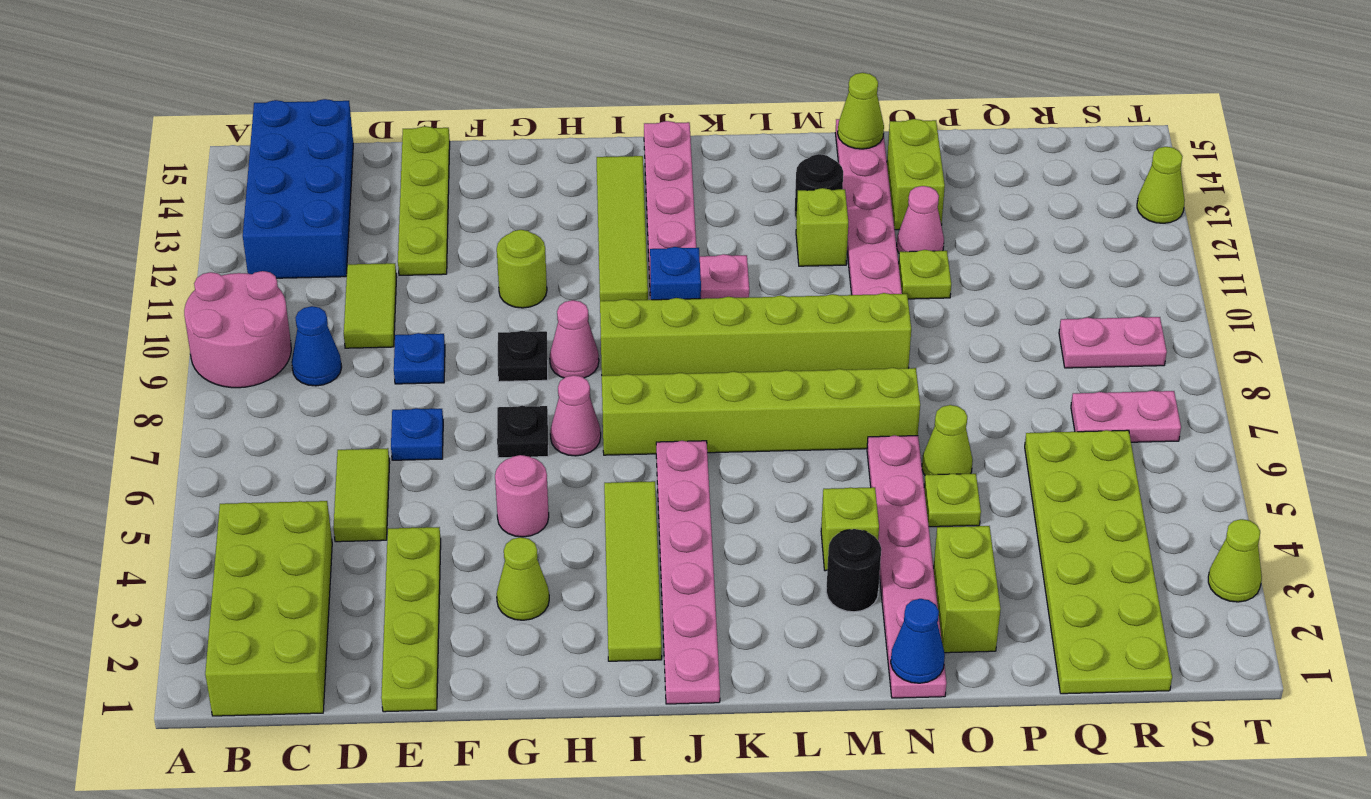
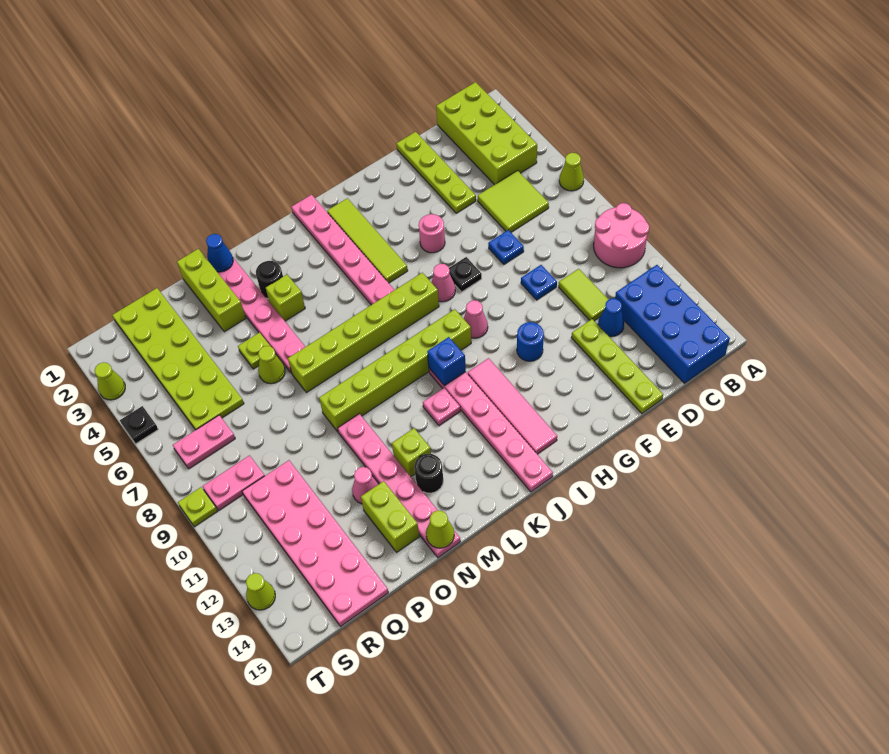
blue cone C9 level 1 -> blue cone D12 level 1
lime tile D5:D6 level 1 -> lime tile C5:D6 level 1
lime cone G3 level 1 -> lime cone A6 level 1
black plate G9 level 1 -> black plate T5 level 1
lime round brick G11 level 1 -> blue round brick G11 level 1
lime tile I11:I14 level 1 -> pink tile I11:I14 level 1
lime brick O2:O3 level 1 -> lime brick O1:O3 level 1
lime plate O11 level 1 -> lime plate T9 level 1
none -> pink plate Q10:R15 level 1

